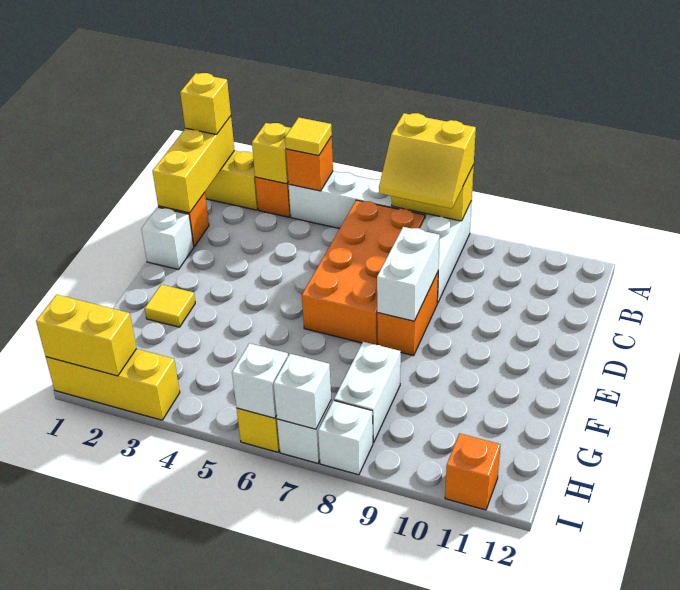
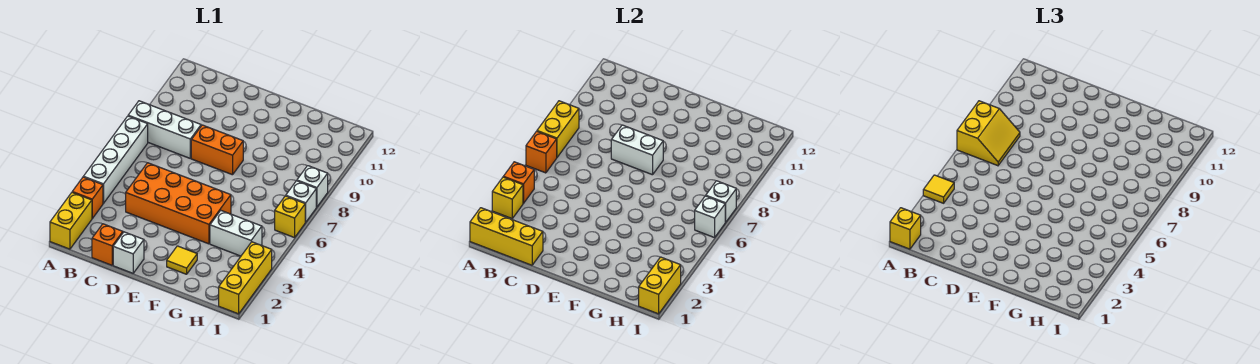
orange brick B6:E7 level 1 -> orange brick C4:F5 level 1
white brick G8:H8 level 1 -> white brick G4:H4 level 1
orange brick I11 level 1 -> orange brick A6 level 2

